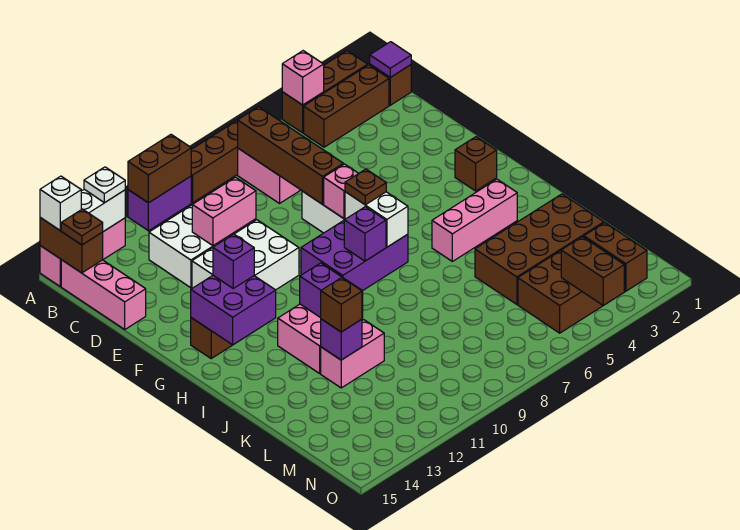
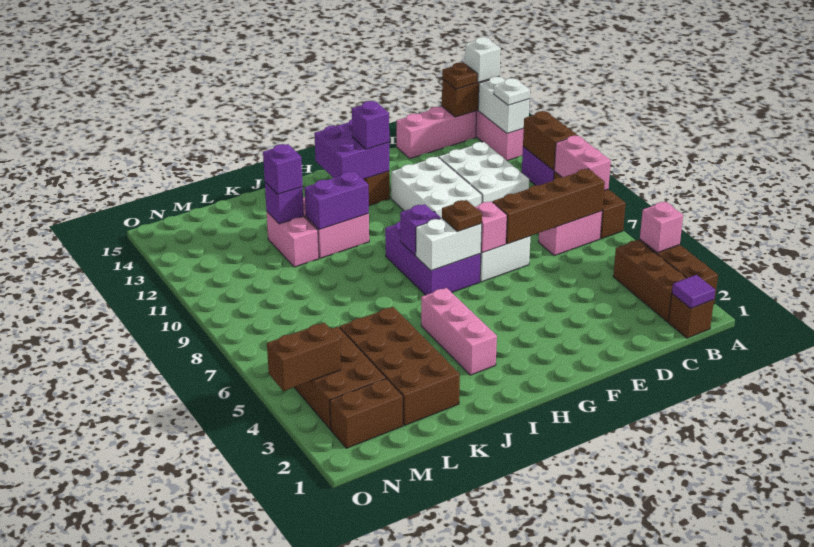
pink brick D10:D11 level 2 -> pink brick A8:A9 level 2
brown brick G2 level 1 -> none
brown brick K12 level 3 -> purple brick K12 level 3

